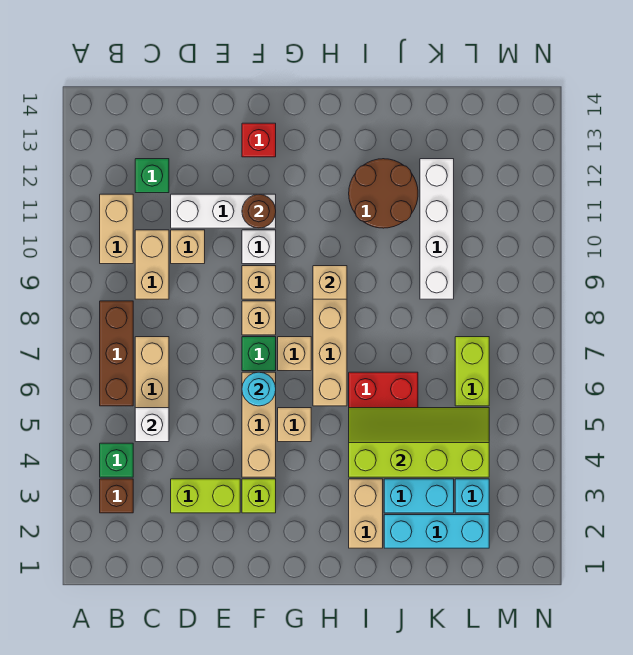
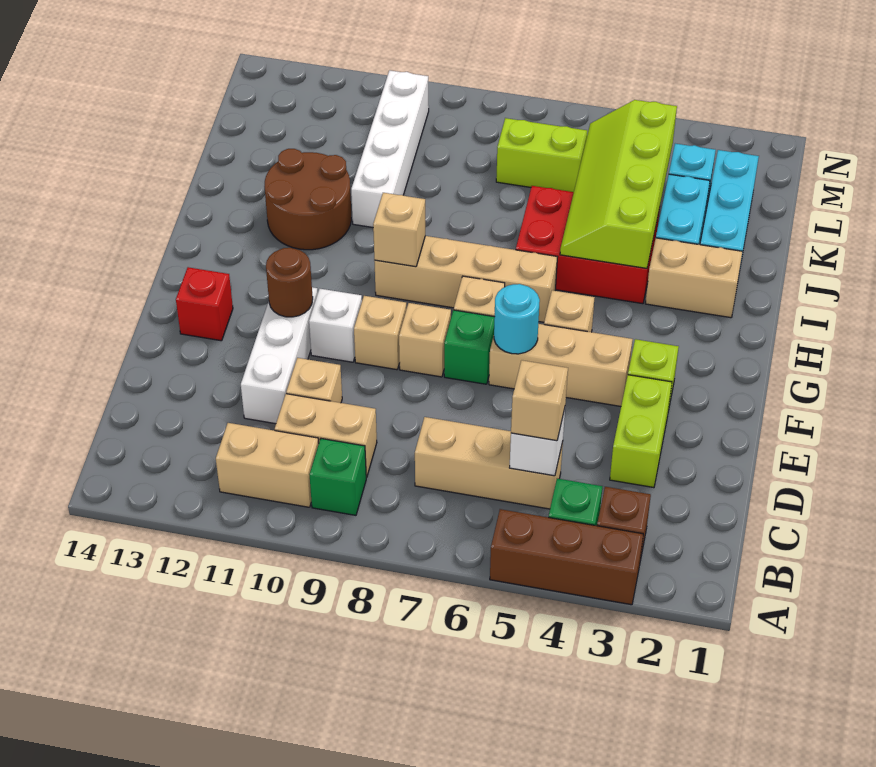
brown brick B6:B8 level 1 -> brown brick A3:A5 level 1
none -> tan brick C5 level 3
green brick C12 level 1 -> green brick B9 level 1
white brick K9:K12 level 1 -> white brick J10:M10 level 1

